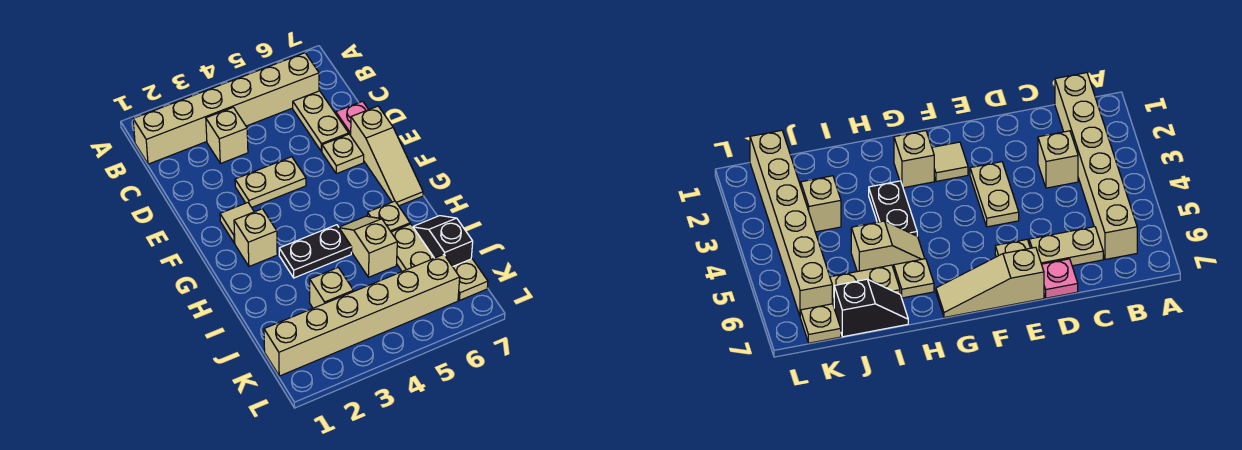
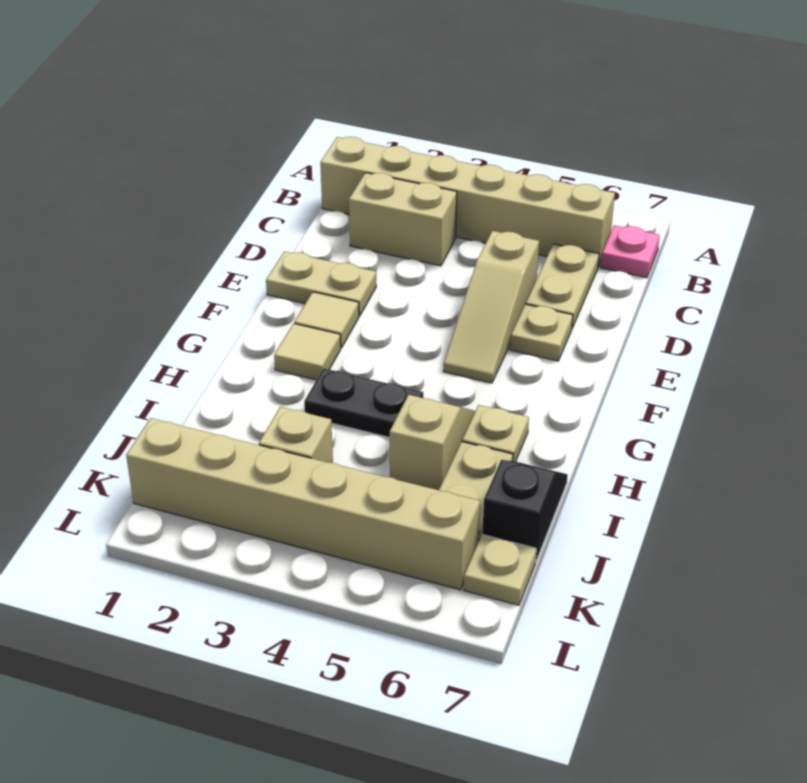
tan brick C3 level 1 -> tan brick C2:C3 level 1
pink plate D7 level 1 -> pink plate B7 level 1
tan plate E3:E4 level 1 -> tan plate E1:E2 level 1
tan slope E7:G7 level 1 top E -> tan slope D5:F5 level 1 top D
tan brick G2 level 1 -> tan tile G2 level 1

